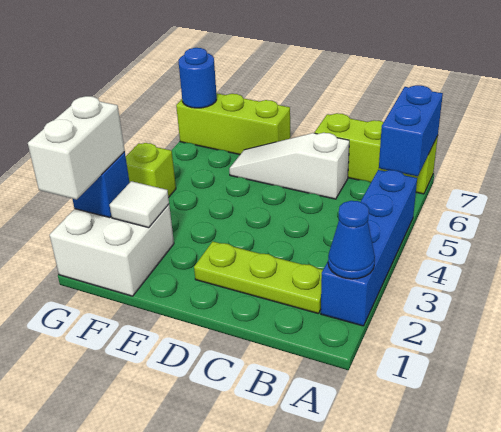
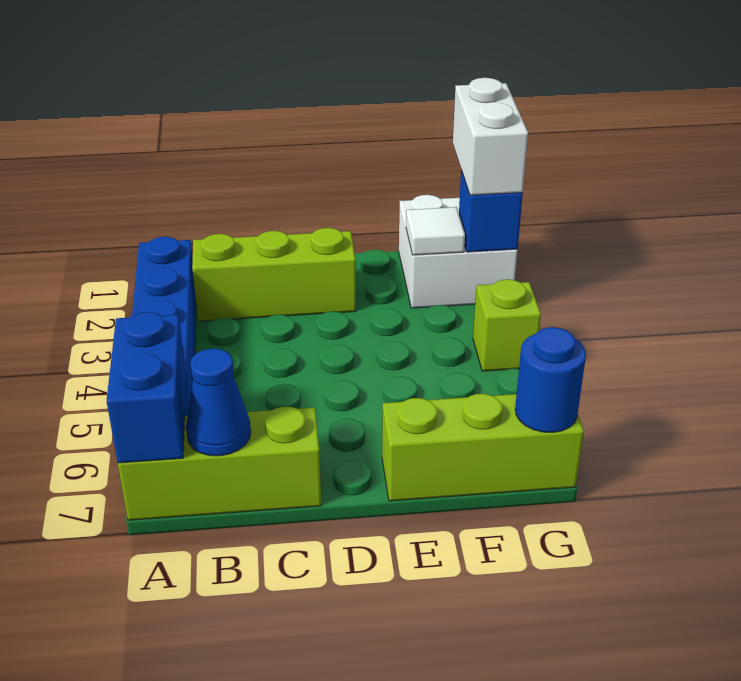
blue cone A2 level 2 -> blue cone B7 level 2
lime plate B2:D2 level 1 -> lime brick B2:D2 level 1
white slope C6:E6 level 1 top C -> none

